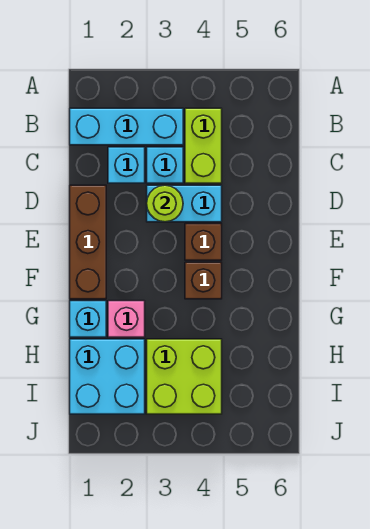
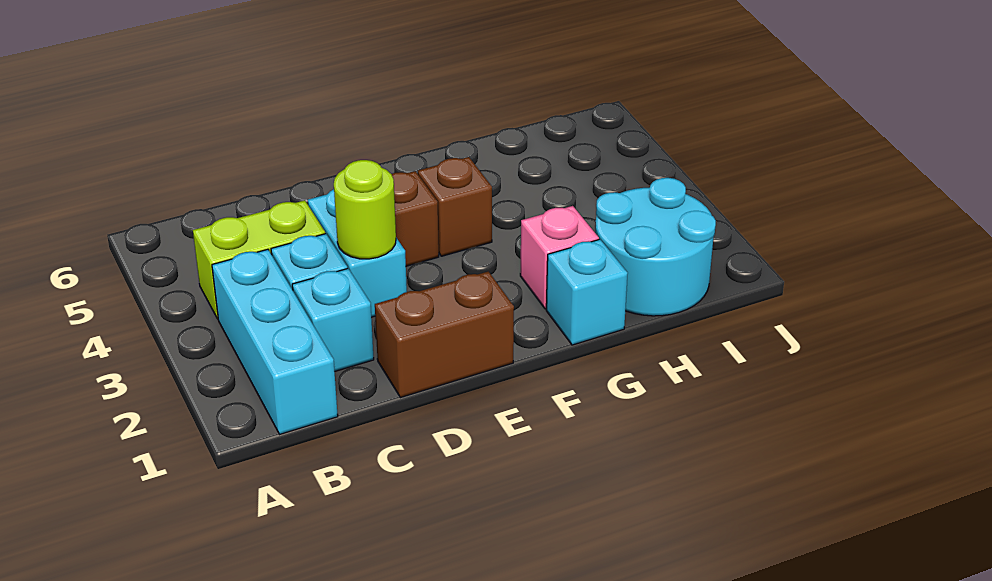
brown brick D1:F1 level 1 -> brown brick D1:E1 level 1
cyan brick H1:I2 level 1 -> cyan round brick H1:I2 level 1
lime brick H3:I4 level 1 -> none

